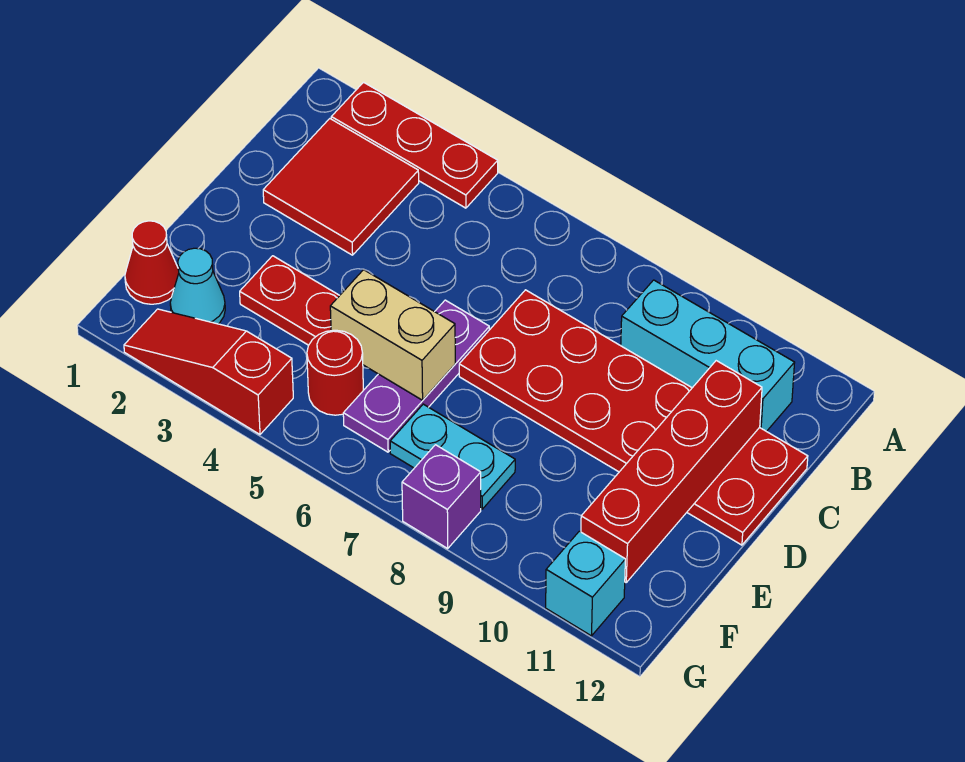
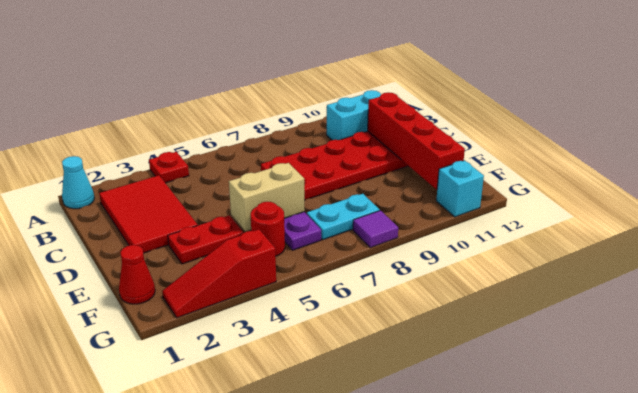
red plate A2:A4 level 1 -> red plate A4 level 1
red tile B2:C3 level 1 -> red tile B2:D3 level 1
cyan brick B9:B11 level 1 -> cyan brick B10:B11 level 1
cyan cone F2 level 1 -> cyan cone A1 level 1
purple brick G8 level 1 -> purple tile G8 level 1

